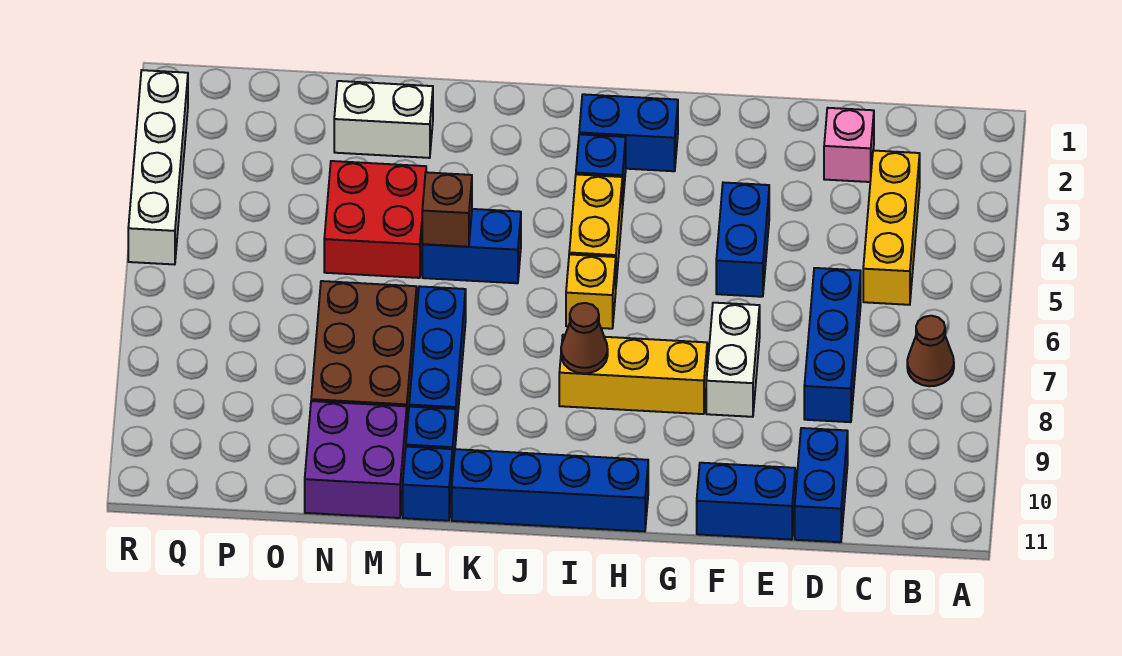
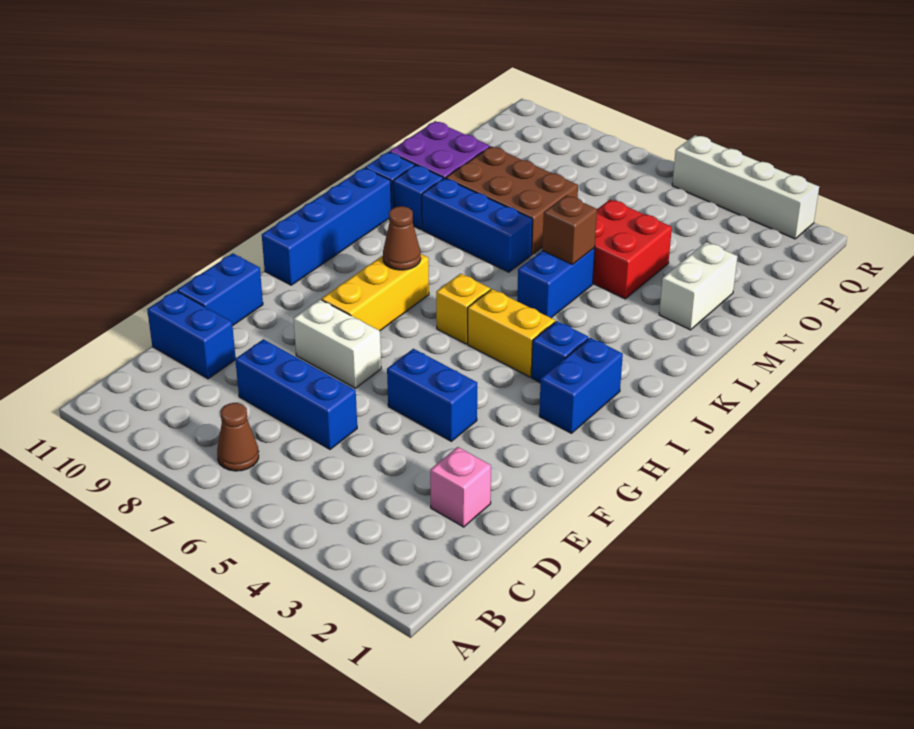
yellow brick C3:C5 level 1 -> none

